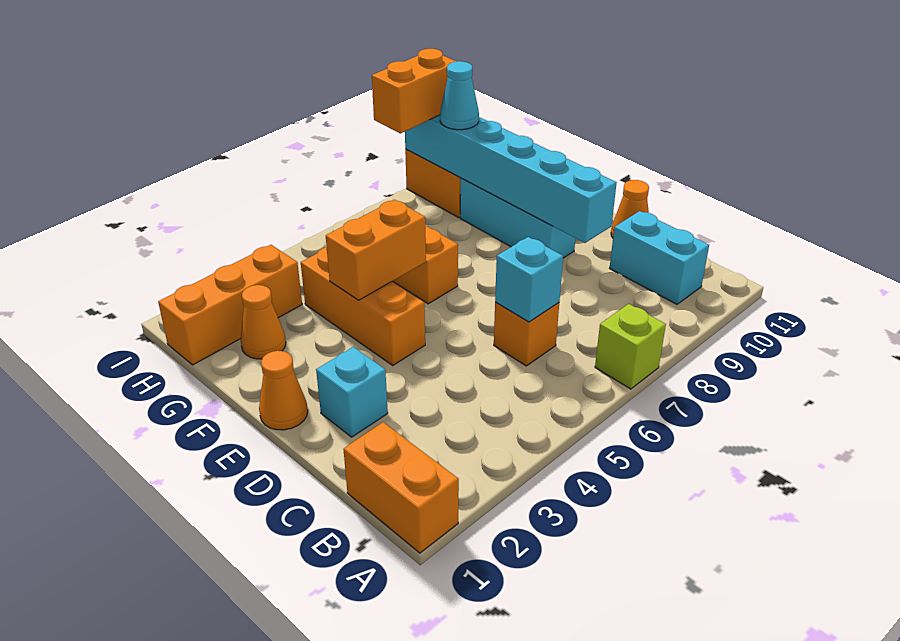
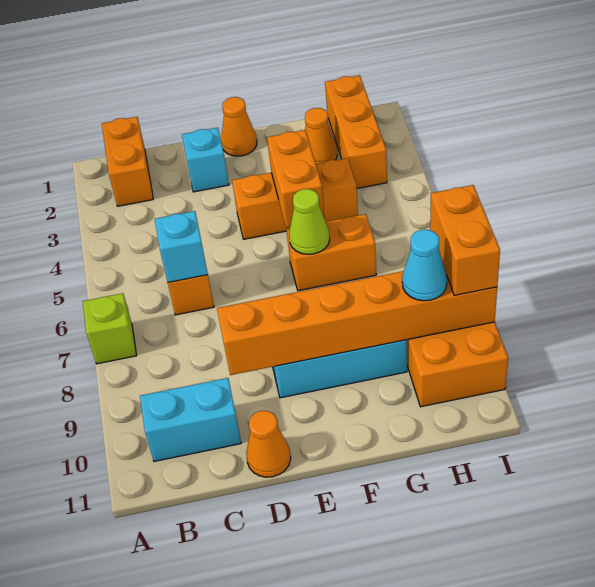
orange brick A1:B1 level 1 -> orange brick B1:B2 level 1
cyan brick D9:I9 level 2 -> orange brick D9:I9 level 2
none -> lime cone F6 level 2

